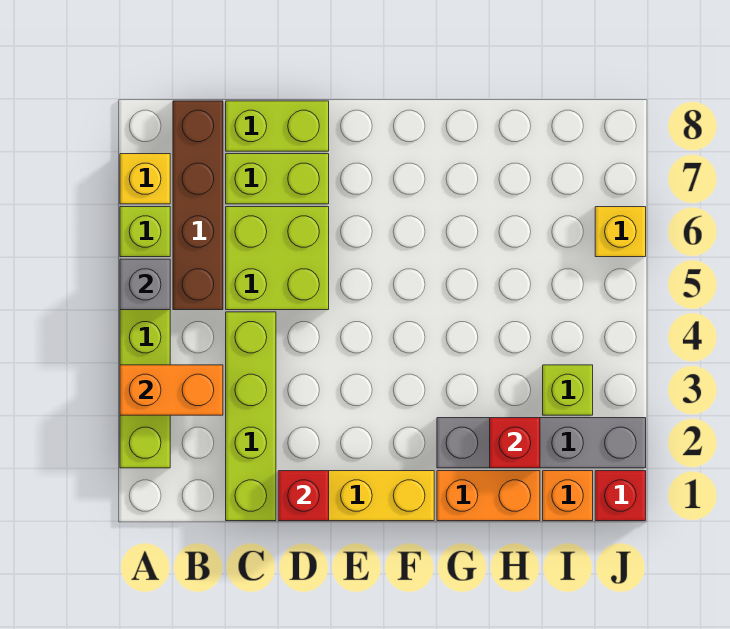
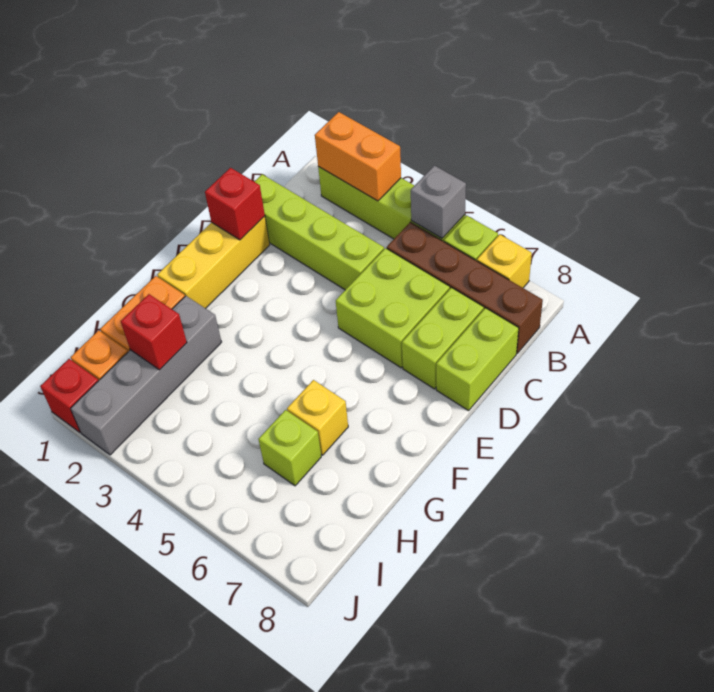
orange brick A3:B3 level 2 -> orange brick A2:A3 level 2
lime brick I3 level 1 -> lime brick H6 level 1
yellow brick J6 level 1 -> yellow brick G6 level 1

